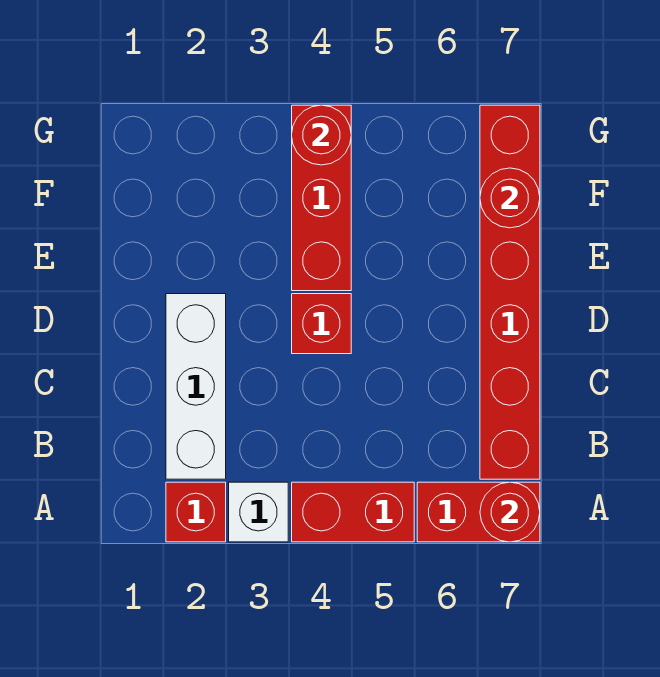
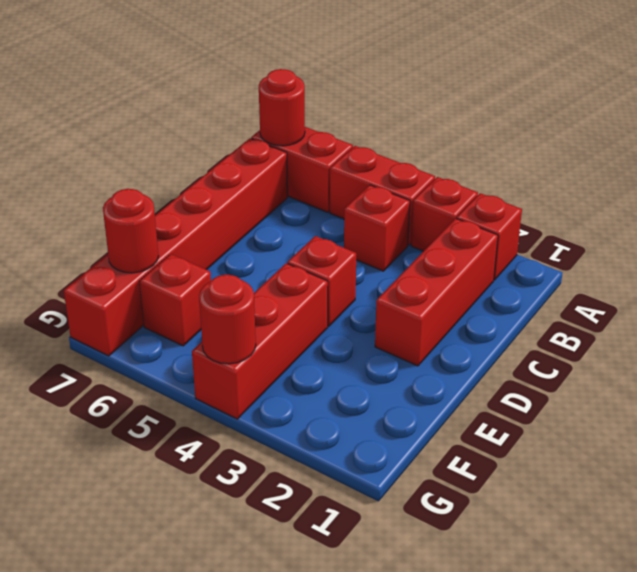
white brick A3 level 1 -> red brick A3 level 1
white brick B2:D2 level 1 -> red brick B2:D2 level 1
none -> red brick B4 level 1
none -> red brick F6 level 1

